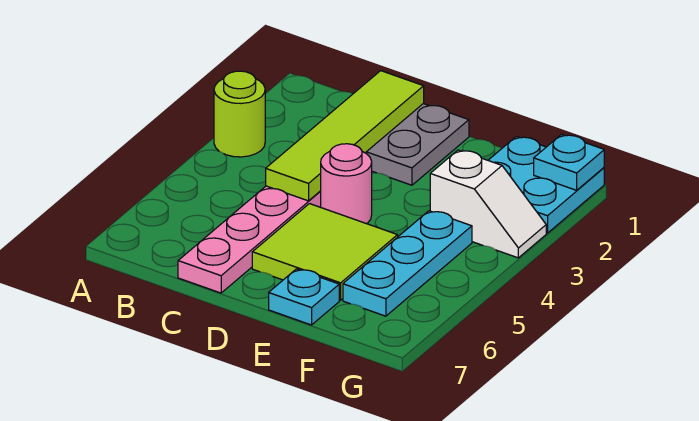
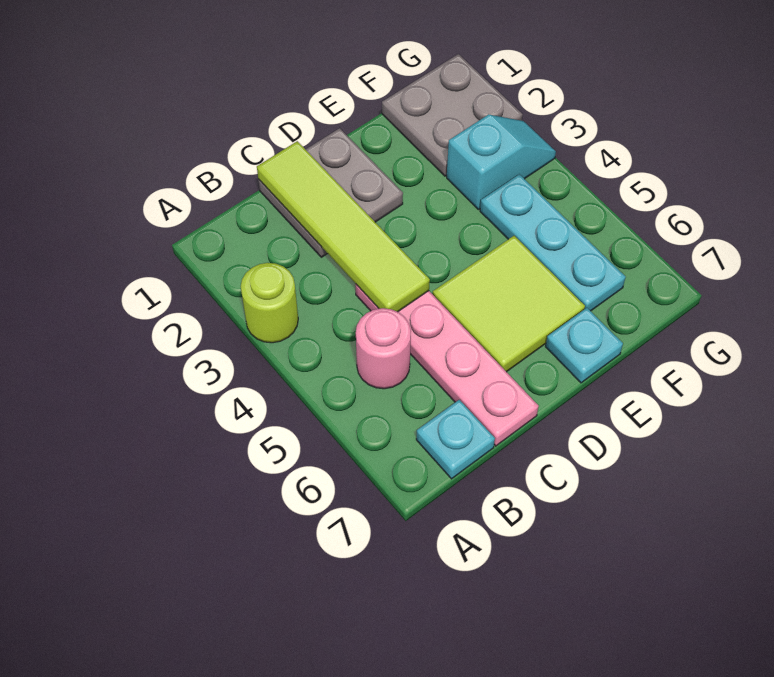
pink round brick D4 level 1 -> pink round brick B5 level 1
cyan plate F1:G2 level 1 -> grey plate F1:G2 level 1
white slope F3:G3 level 1 top F -> cyan slope F3:G3 level 1 top F
cyan plate G1 level 2 -> cyan plate B7 level 1

